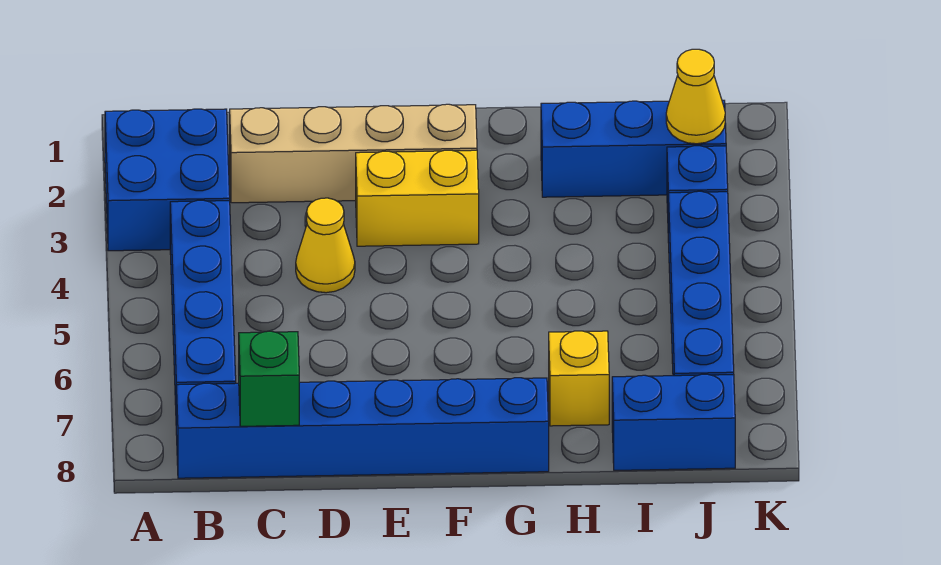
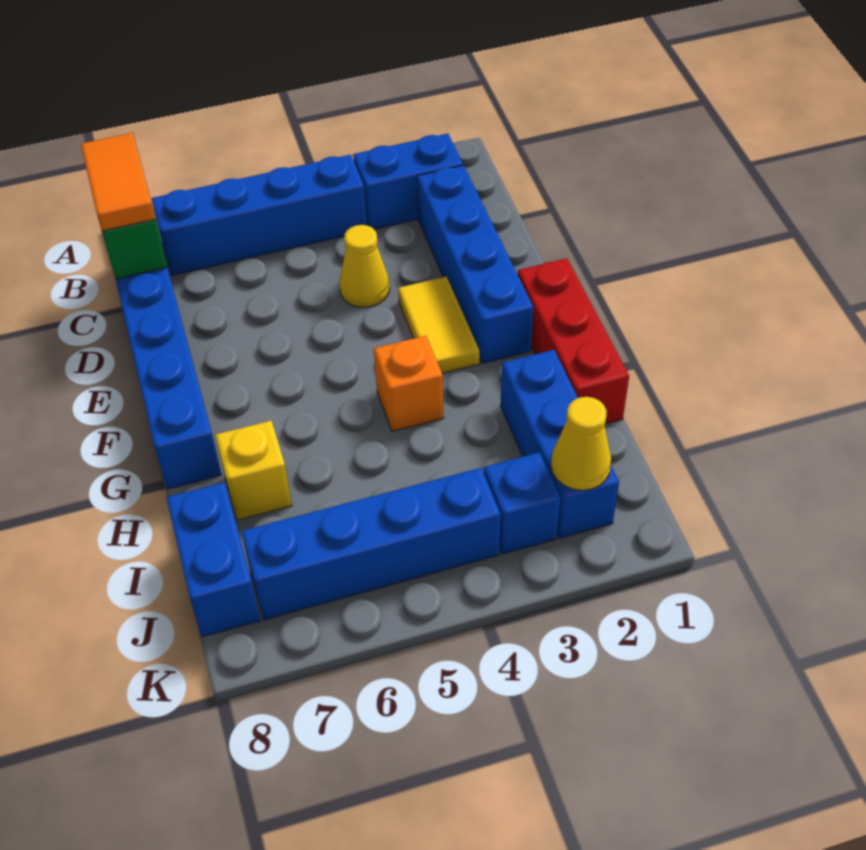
blue brick A2:B3 level 1 -> blue brick B2:B3 level 1
none -> orange tile B8:C8 level 3
tan brick C2:F2 level 1 -> blue brick C2:F2 level 1
yellow brick E3:F3 level 1 -> yellow tile E3:F3 level 1
none -> red brick F1:H1 level 1
none -> orange brick G4 level 1

